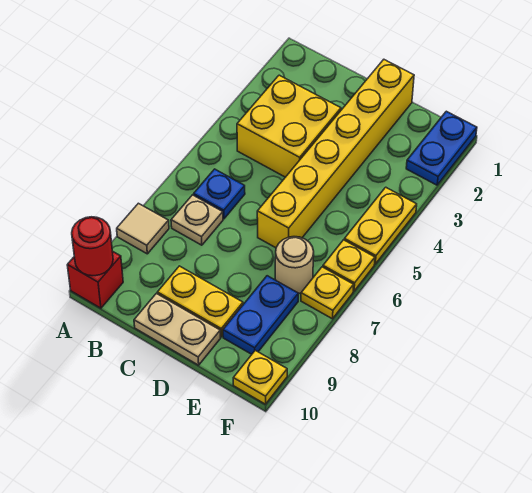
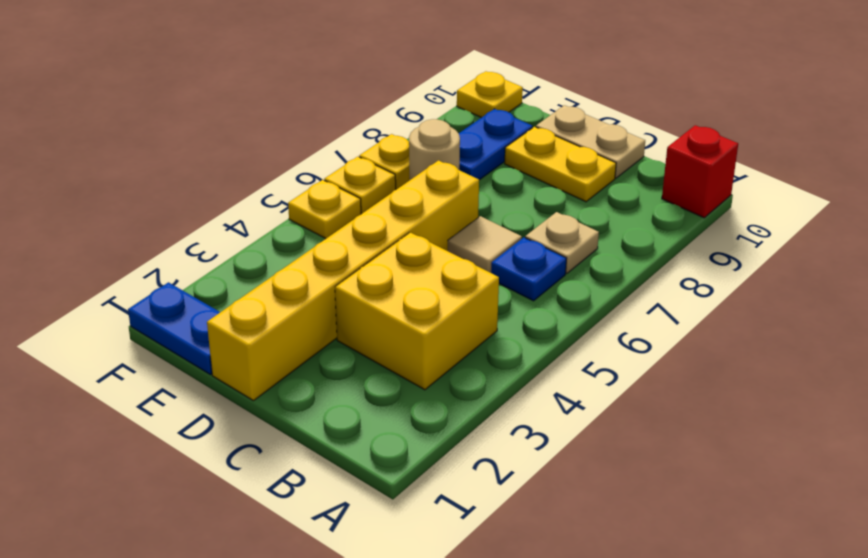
tan tile A8 level 1 -> tan tile C6 level 1
red round brick A10 level 2 -> none
blue plate F1:F2 level 1 -> blue plate E1:F1 level 1
yellow plate F4:F5 level 1 -> yellow plate F5 level 1

